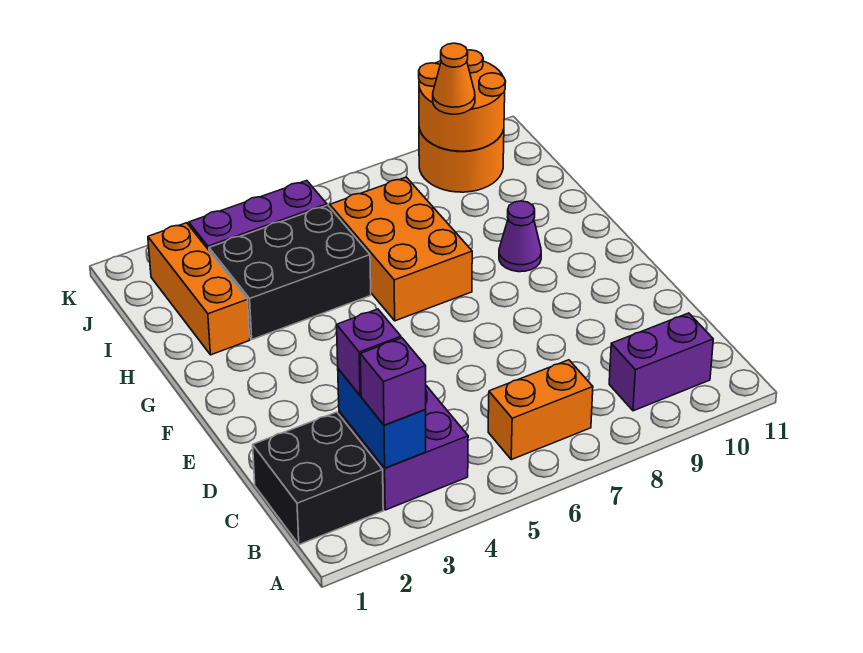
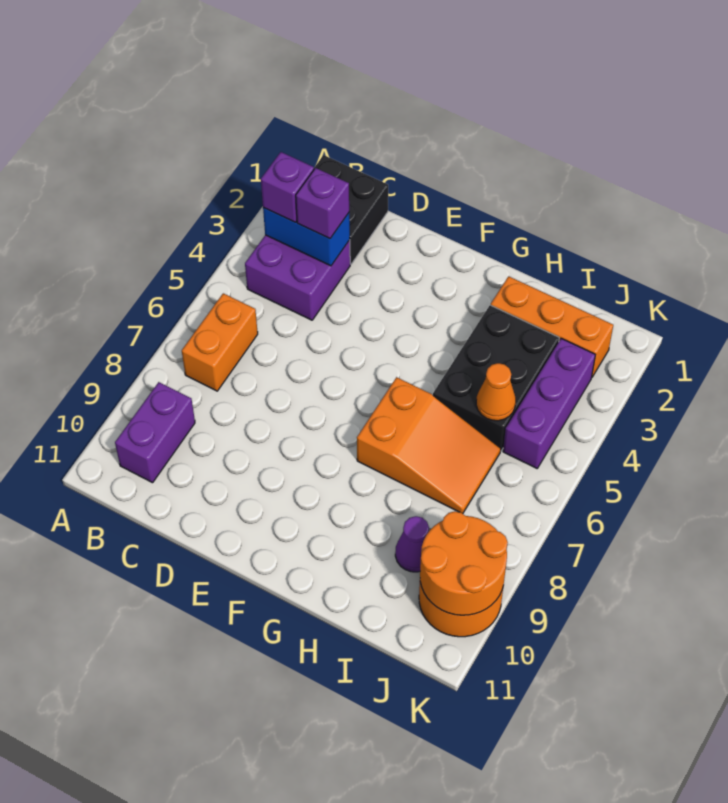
orange brick G6:I7 level 1 -> orange slope G6:I7 level 1 top G
purple cone G9 level 1 -> purple cone I9 level 1
orange cone J9 level 3 -> orange cone I5 level 2

